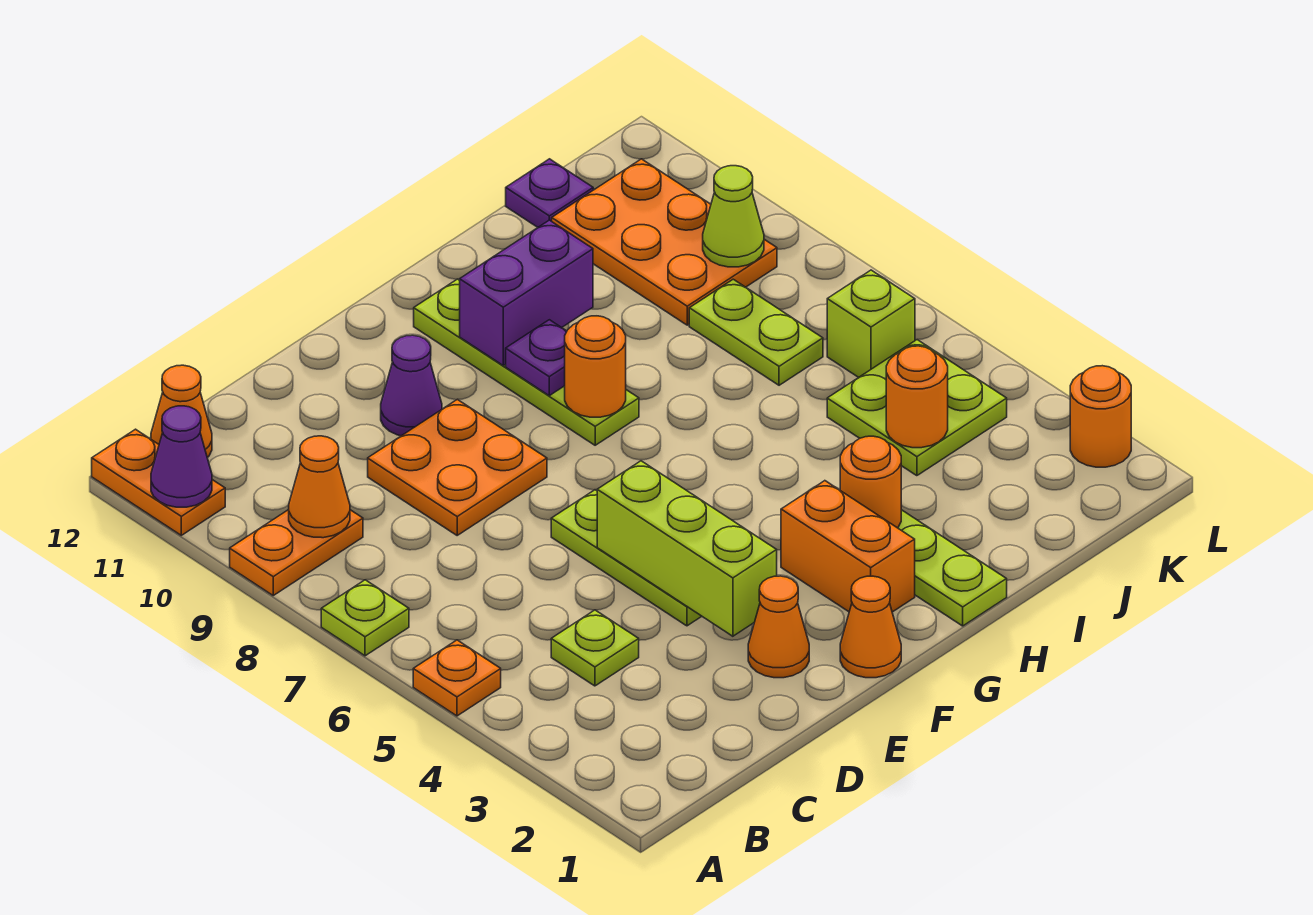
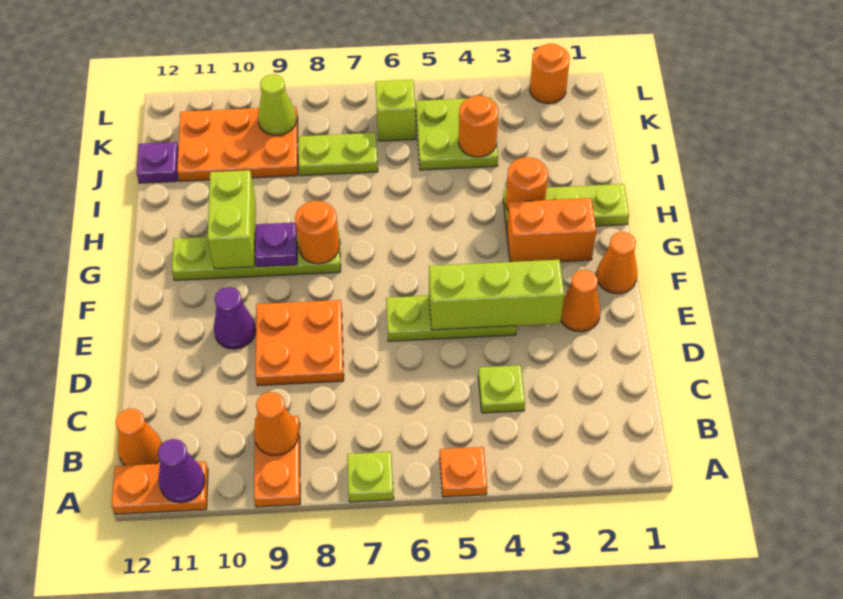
purple brick G10:H10 level 2 -> lime brick G10:H10 level 2

